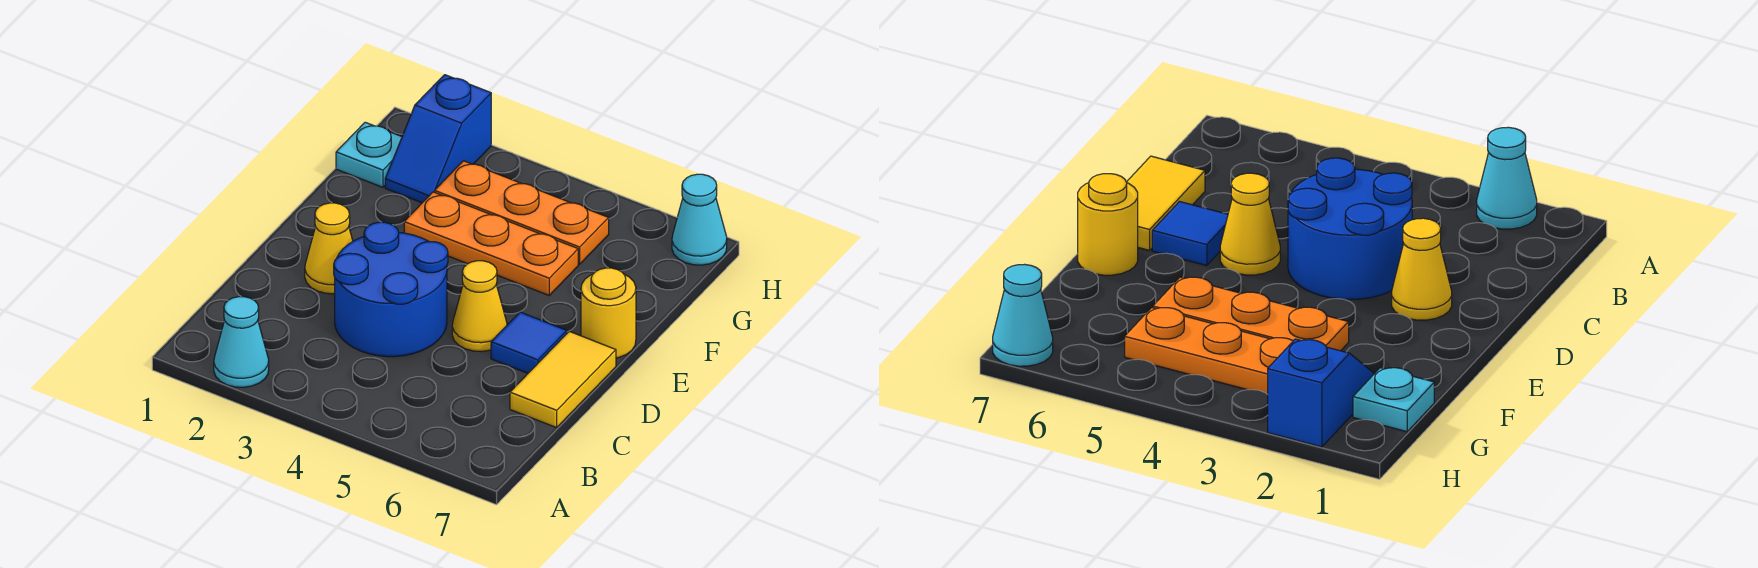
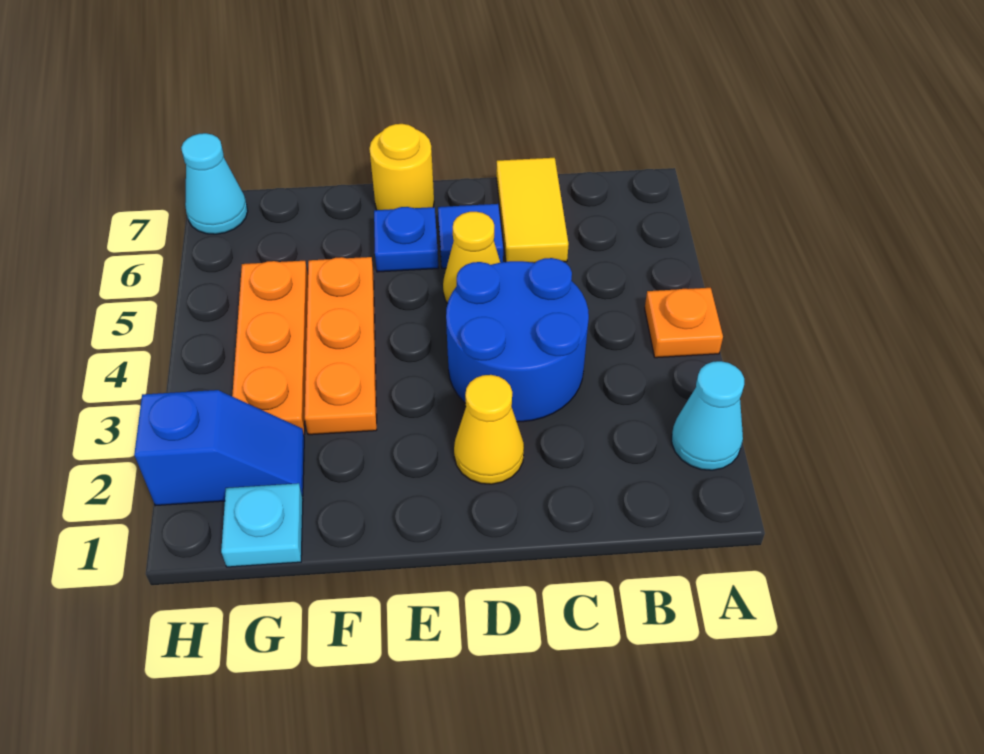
none -> orange plate A4 level 1
yellow tile C7:D7 level 1 -> yellow tile C6:C7 level 1
none -> blue plate E6 level 1

